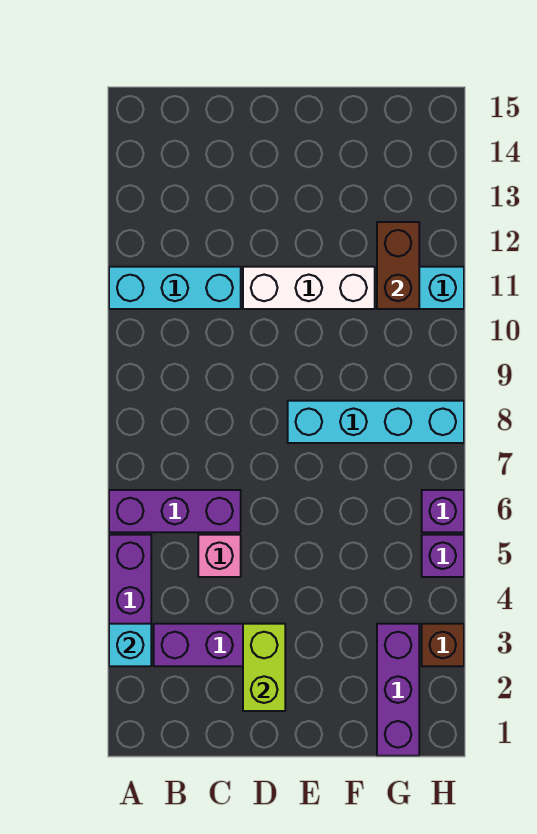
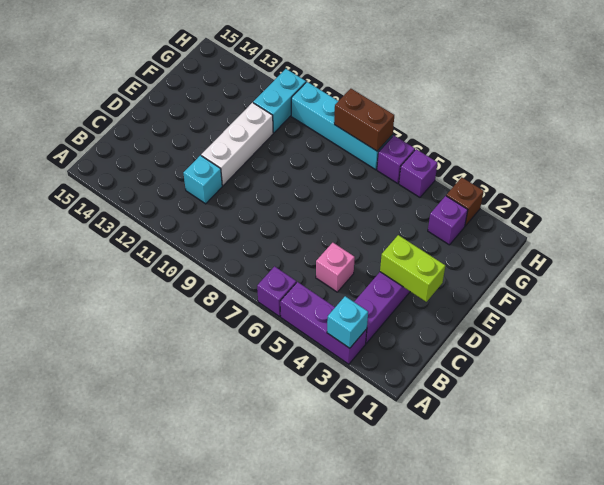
purple brick A6:C6 level 1 -> purple brick A6 level 1
cyan brick A11:C11 level 1 -> cyan brick C11 level 1
cyan brick E8:H8 level 1 -> cyan brick H7:H10 level 1
purple brick G1:G3 level 1 -> purple brick G3 level 1
brown brick G11:G12 level 2 -> brown brick H7:H8 level 2

